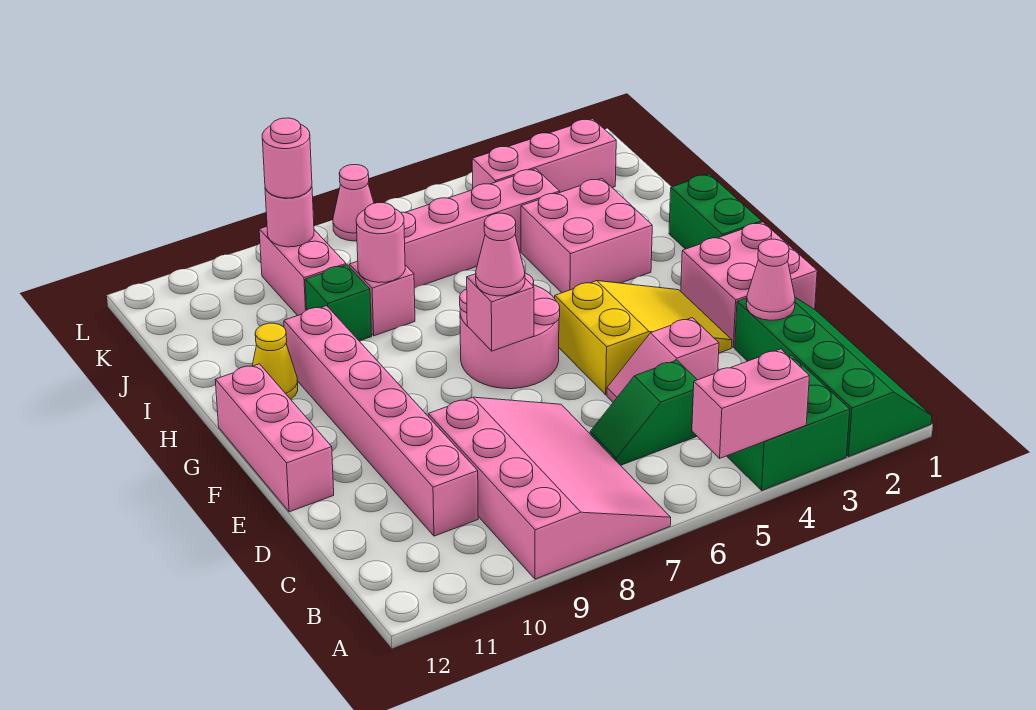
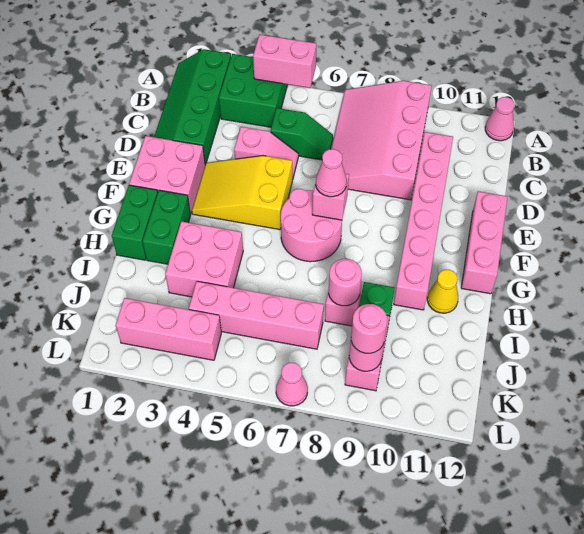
pink cone D2 level 2 -> pink cone A12 level 1
none -> green brick G2:H2 level 1

